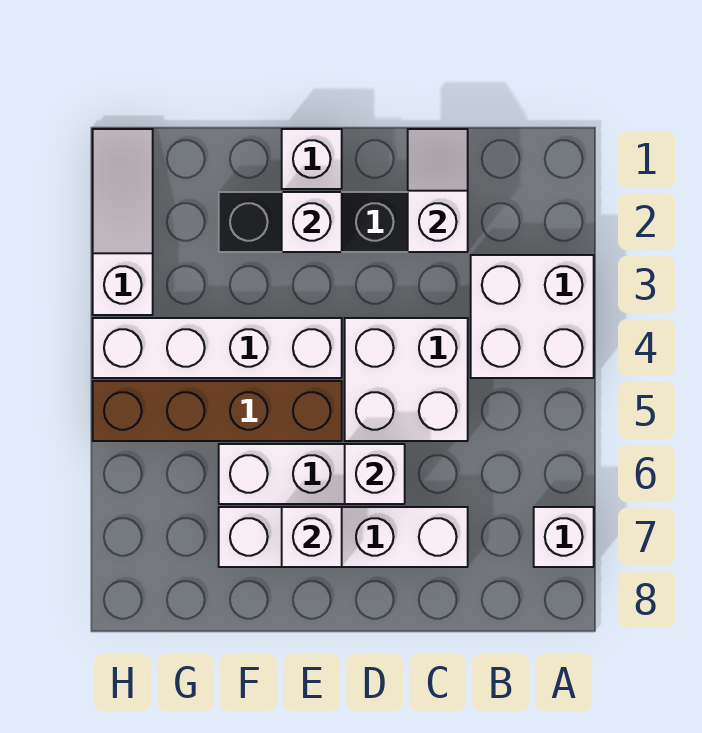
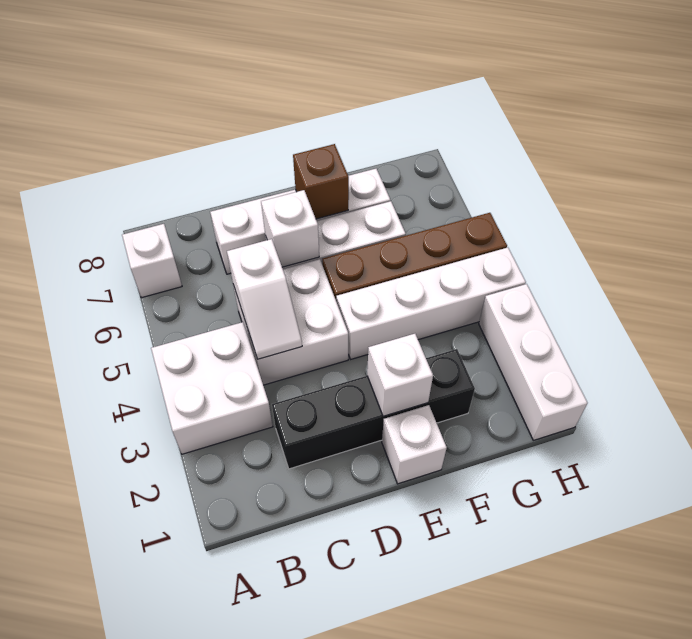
white slope C1:C2 level 2 top 2 -> white slope C4:C5 level 2 top 5
white brick E7 level 2 -> brown brick E7 level 2
white slope H1:H3 level 1 top 3 -> white brick H1:H3 level 1

